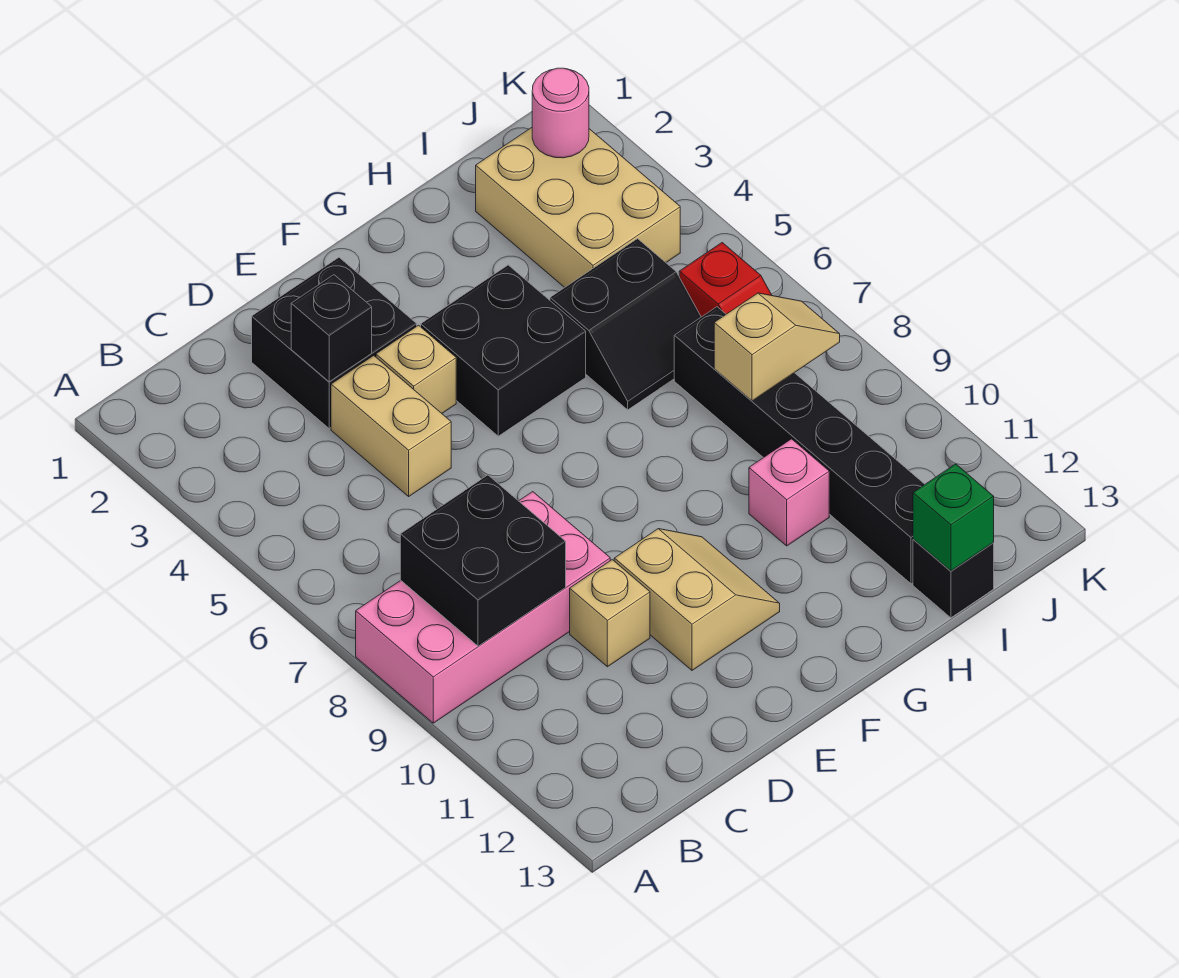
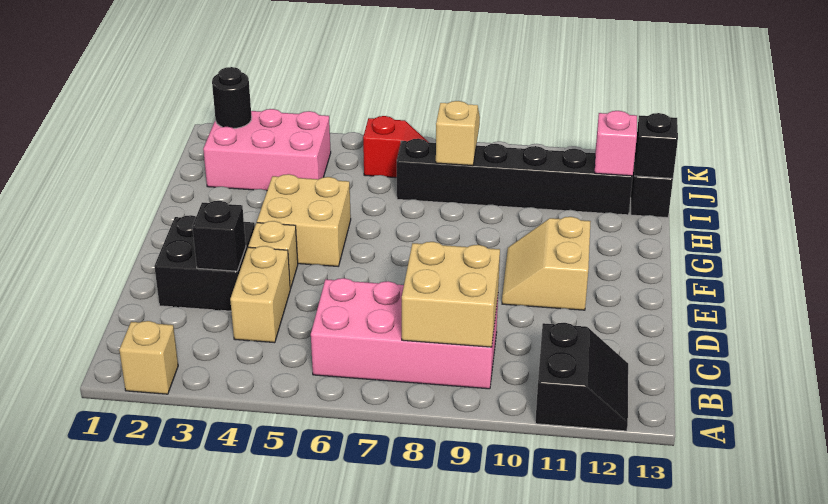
pink brick A8:D9 level 1 -> pink brick B6:C9 level 1
black brick B8:C9 level 2 -> tan brick B8:C9 level 2
tan brick D4:D5 level 1 -> tan brick C4:D4 level 1
tan brick D10 level 1 -> tan brick A2 level 1
tan slope E10:F11 level 1 top E -> tan slope E10:F11 level 1 top 11
black brick F4:G5 level 1 -> tan brick F4:G5 level 1
black slope H5:I6 level 1 top 5 -> black slope A11:B12 level 1 top 11
pink brick H10 level 1 -> pink brick I12 level 2
tan brick I2:J4 level 1 -> pink brick I2:J4 level 1
green brick I13 level 2 -> black brick I13 level 2
pink round brick J2 level 2 -> black round brick J2 level 2

